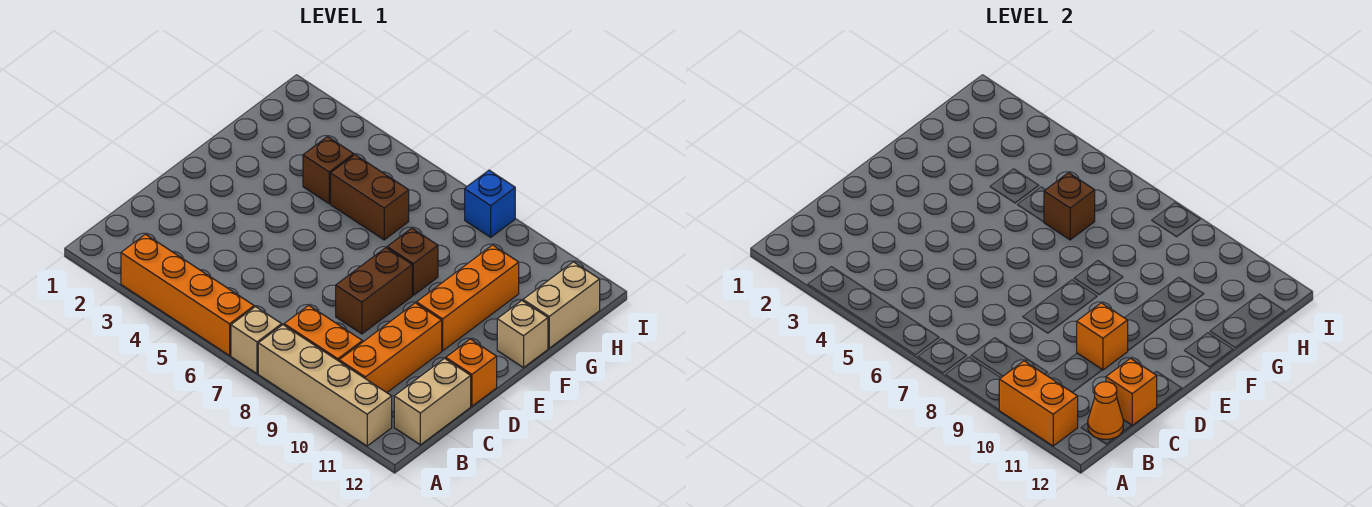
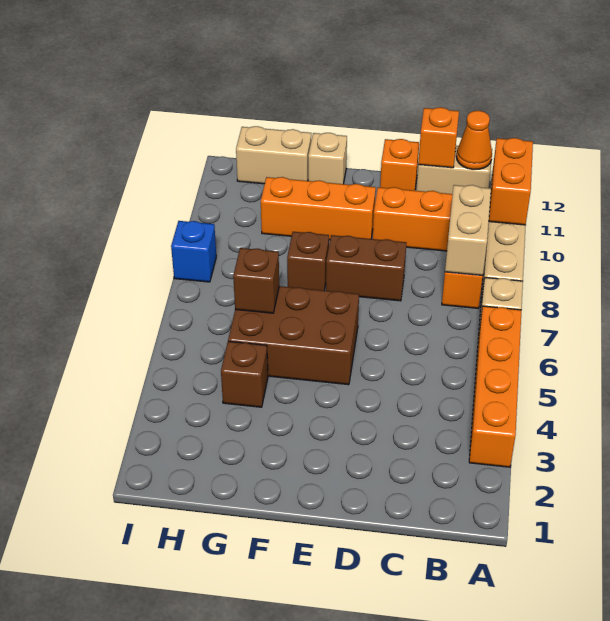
none -> tan brick B8:B9 level 2
orange brick D10 level 2 -> none
brown brick G5:G6 level 1 -> brown brick E5:G6 level 1

